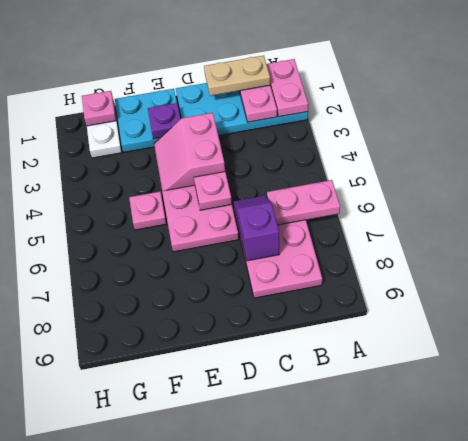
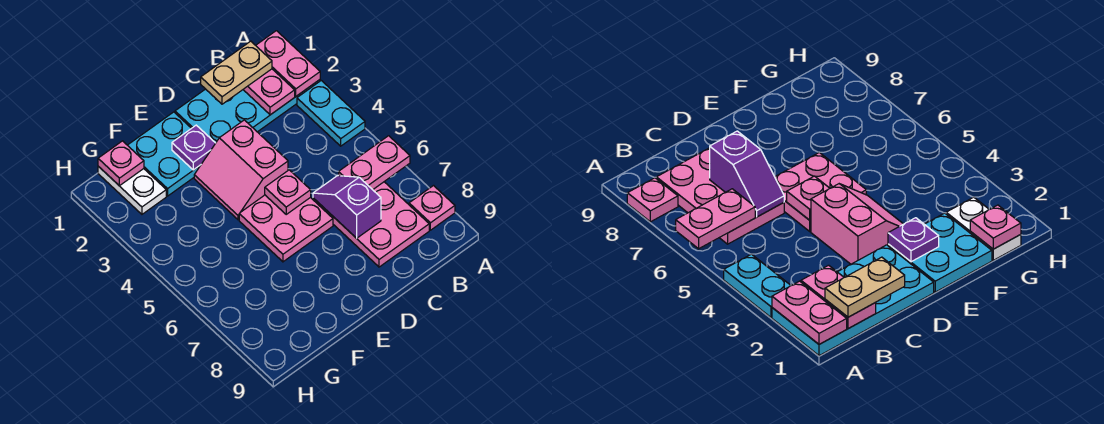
none -> cyan plate A3:A4 level 1
pink plate F5 level 1 -> pink plate A8 level 1

